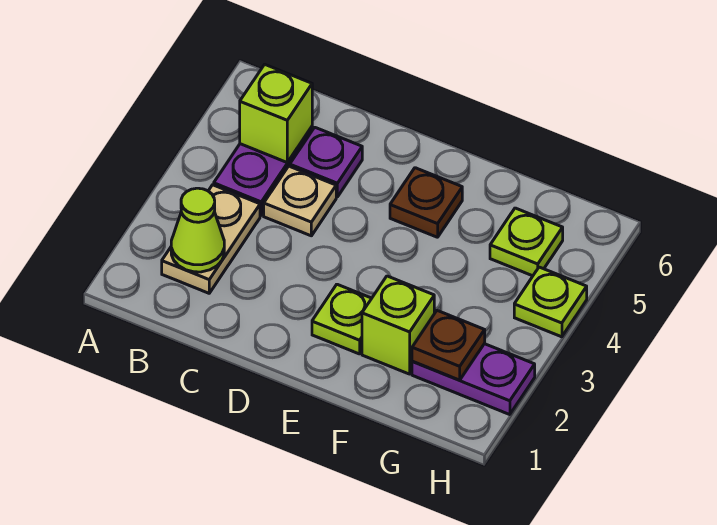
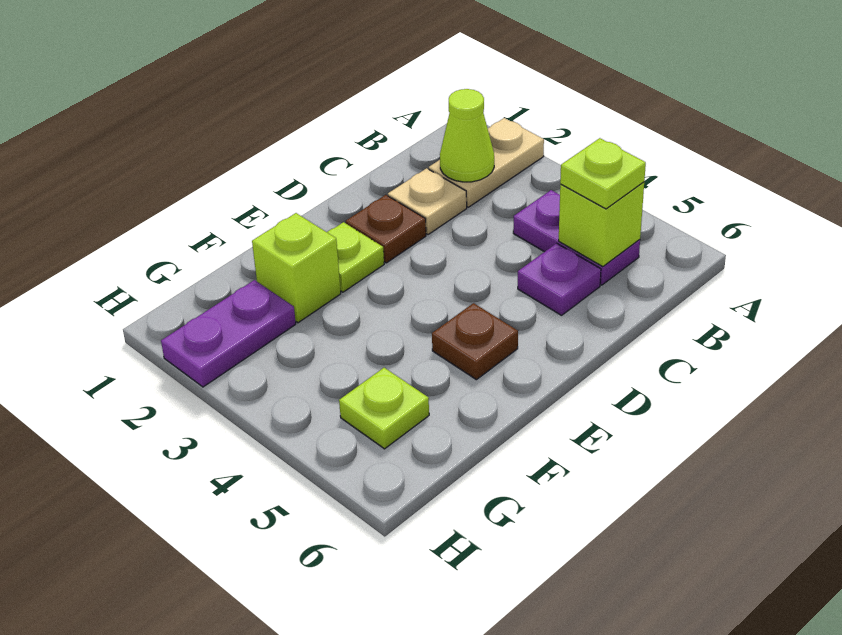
tan plate B2:B3 level 1 -> tan plate A2:B2 level 1
tan plate C4 level 1 -> tan plate C2 level 1
brown plate G2 level 2 -> brown plate D2 level 1
lime plate H4 level 1 -> lime plate B5 level 3

